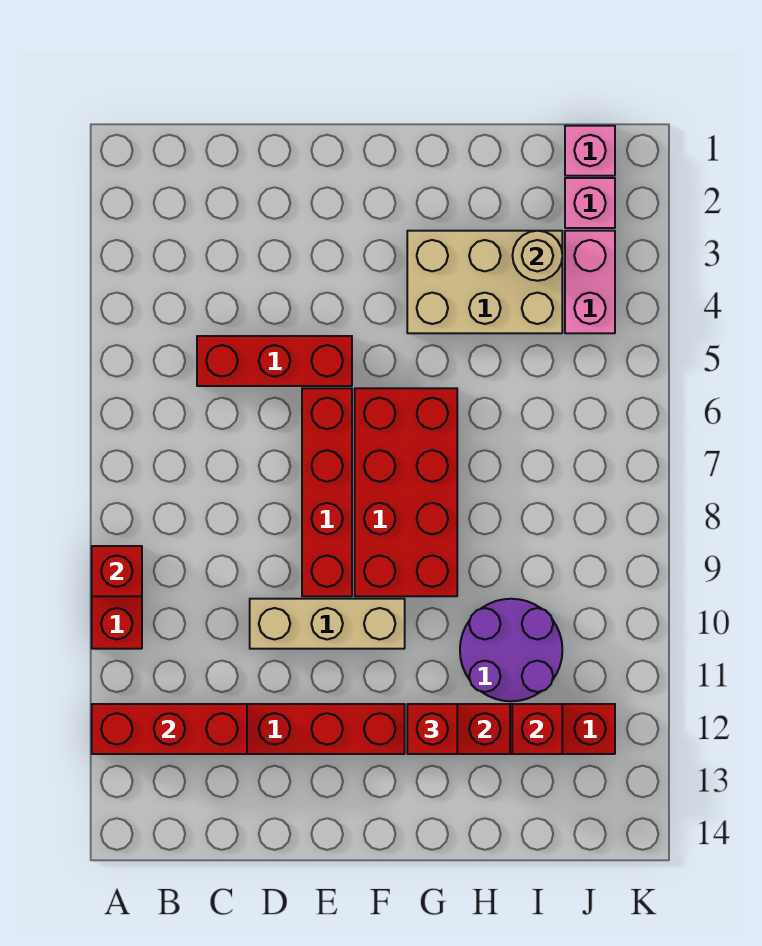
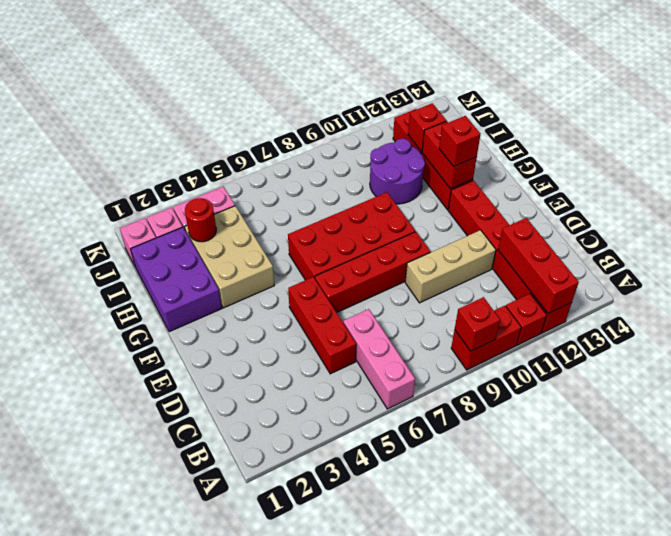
none -> pink brick A6:C6 level 1
none -> red brick A11 level 1
tan brick D10:F10 level 1 -> tan brick D9:D11 level 1
none -> purple brick G1:I2 level 1
tan round brick I3 level 2 -> red round brick I3 level 2

